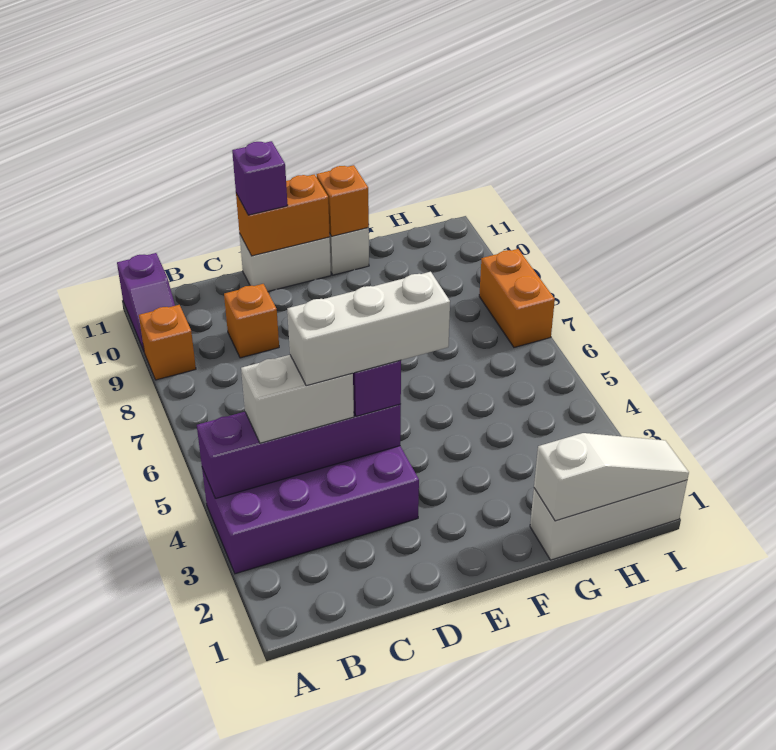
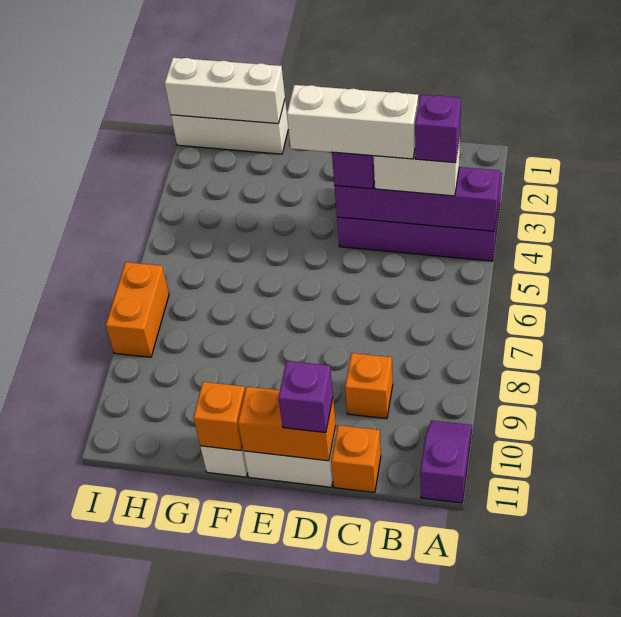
orange brick A9 level 1 -> orange brick C11 level 1
none -> purple brick B4 level 4
white slope G1:I1 level 2 top G -> white brick G1:I1 level 2

